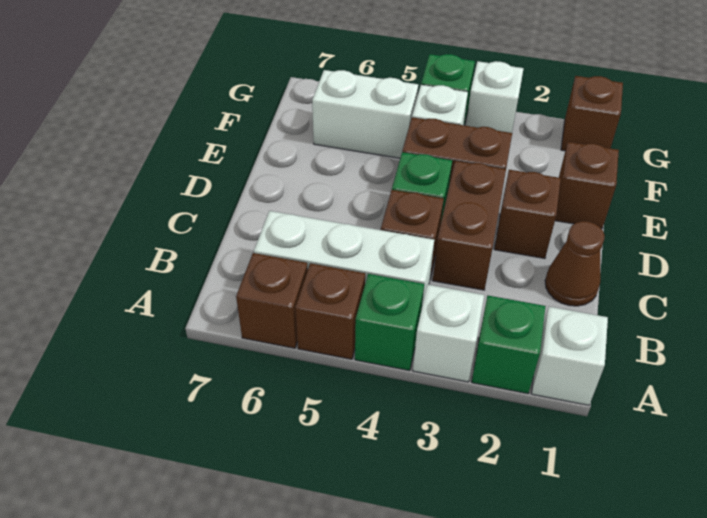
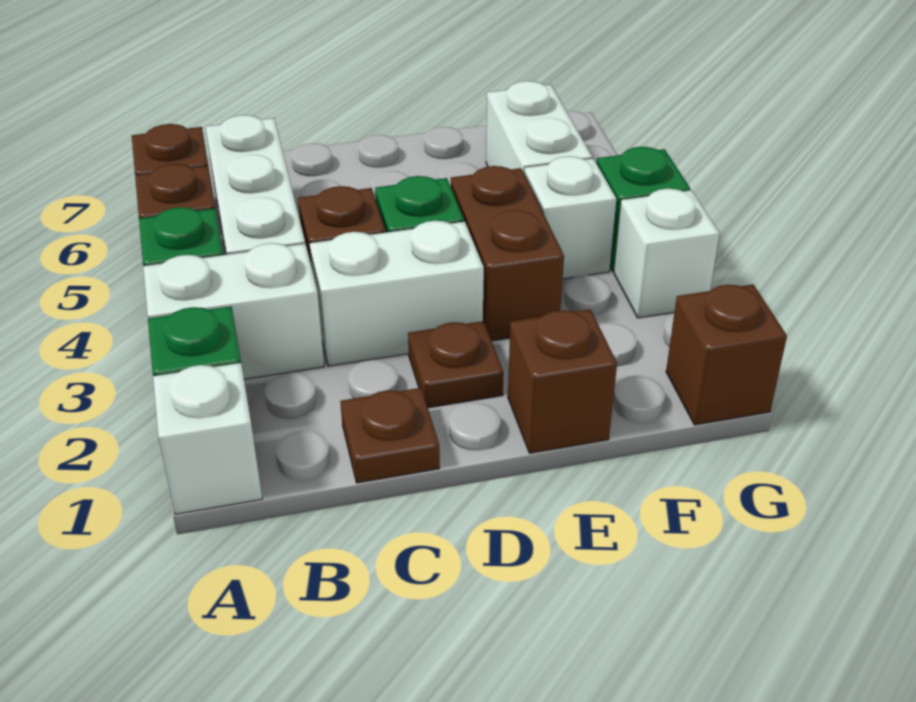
white brick A3 level 1 -> white brick A3:B3 level 1
brown cone C1 level 1 -> brown plate C1 level 1
brown brick C3:D3 level 1 -> white brick C3:D3 level 1
brown brick D2 level 1 -> brown plate D2 level 1

